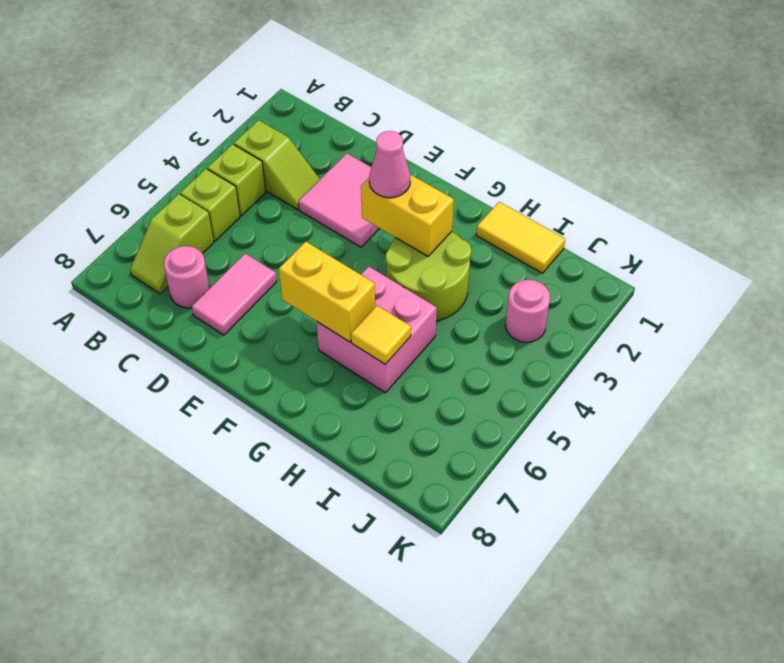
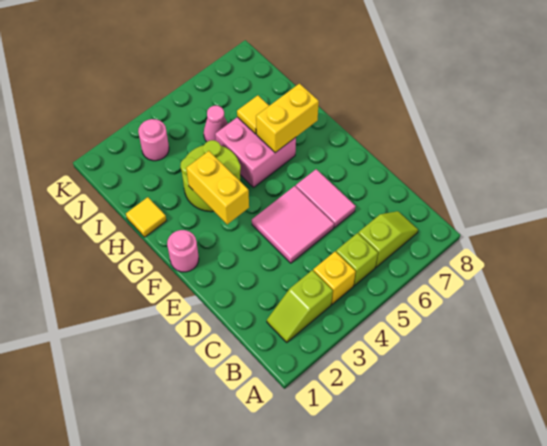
lime slope B3:C3 level 1 top B -> lime slope B2:B3 level 1 top 3
lime brick B4 level 1 -> yellow brick B4 level 1
pink round brick C7 level 1 -> pink round brick F1 level 1
pink tile D2:E3 level 1 -> pink tile D4:E5 level 1
pink tile D6:D7 level 1 -> pink tile D6:E6 level 1
pink cone F3 level 3 -> pink cone I5 level 1
yellow brick F6:G6 level 2 -> yellow brick G6:G7 level 2
yellow tile H1:I1 level 1 -> yellow tile H1 level 1

